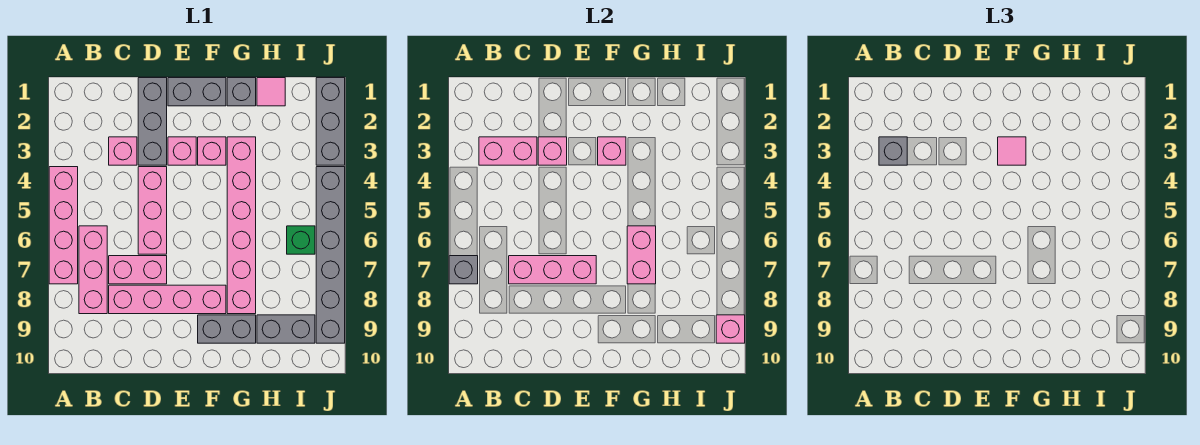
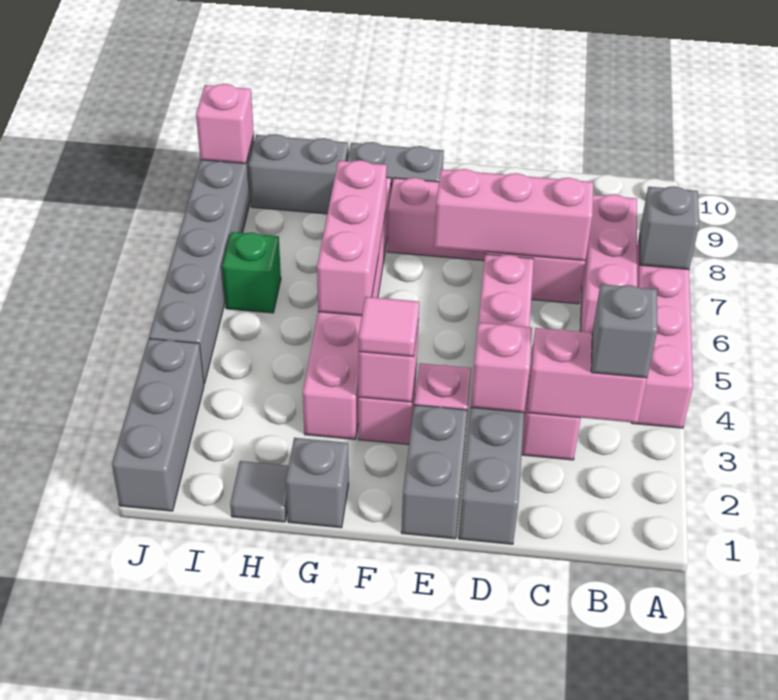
grey brick E1:F1 level 1 -> grey brick E1:E2 level 1
pink brick G6:G7 level 2 -> pink brick G5:G7 level 2
pink tile H1 level 1 -> grey tile H1 level 1

